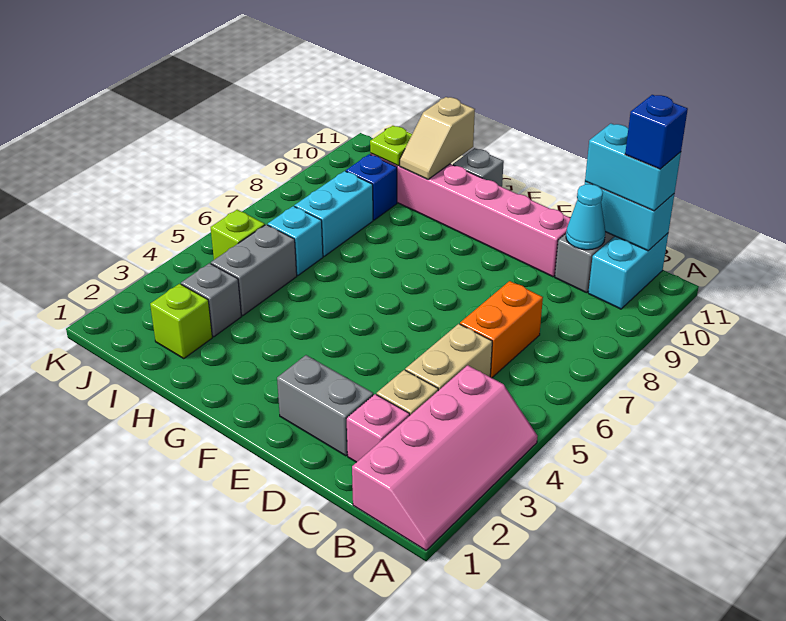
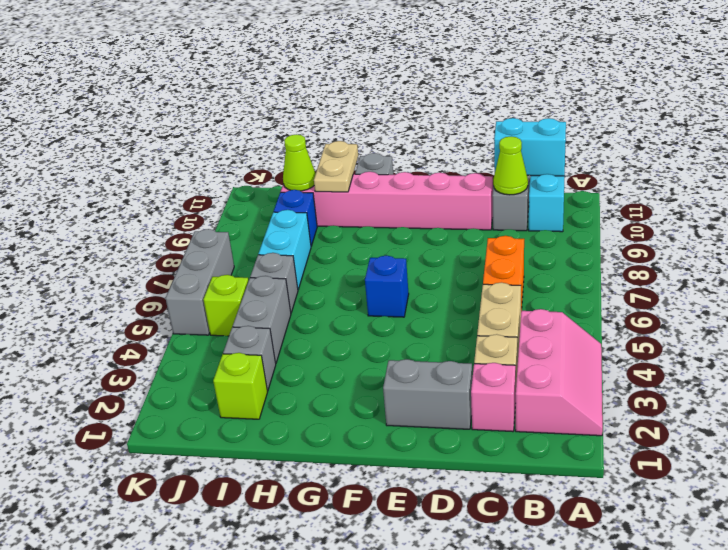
pink slope A1:B4 level 1 top B -> pink slope A2:B4 level 1 top B
cyan brick B11:C11 level 3 -> none
blue brick B11 level 4 -> blue brick F6 level 1
cyan cone C10 level 2 -> lime cone C10 level 2
tan slope H10:H11 level 2 top 11 -> tan plate H10:H11 level 2
cyan brick I6 level 1 -> grey brick I6 level 1
lime plate I10 level 2 -> lime cone I10 level 2
none -> grey brick K5:K7 level 1

